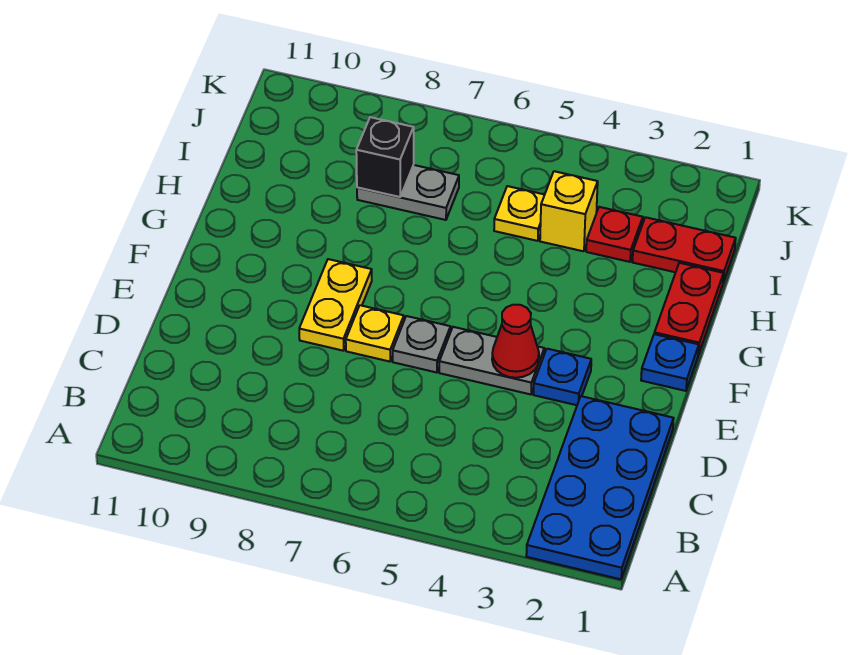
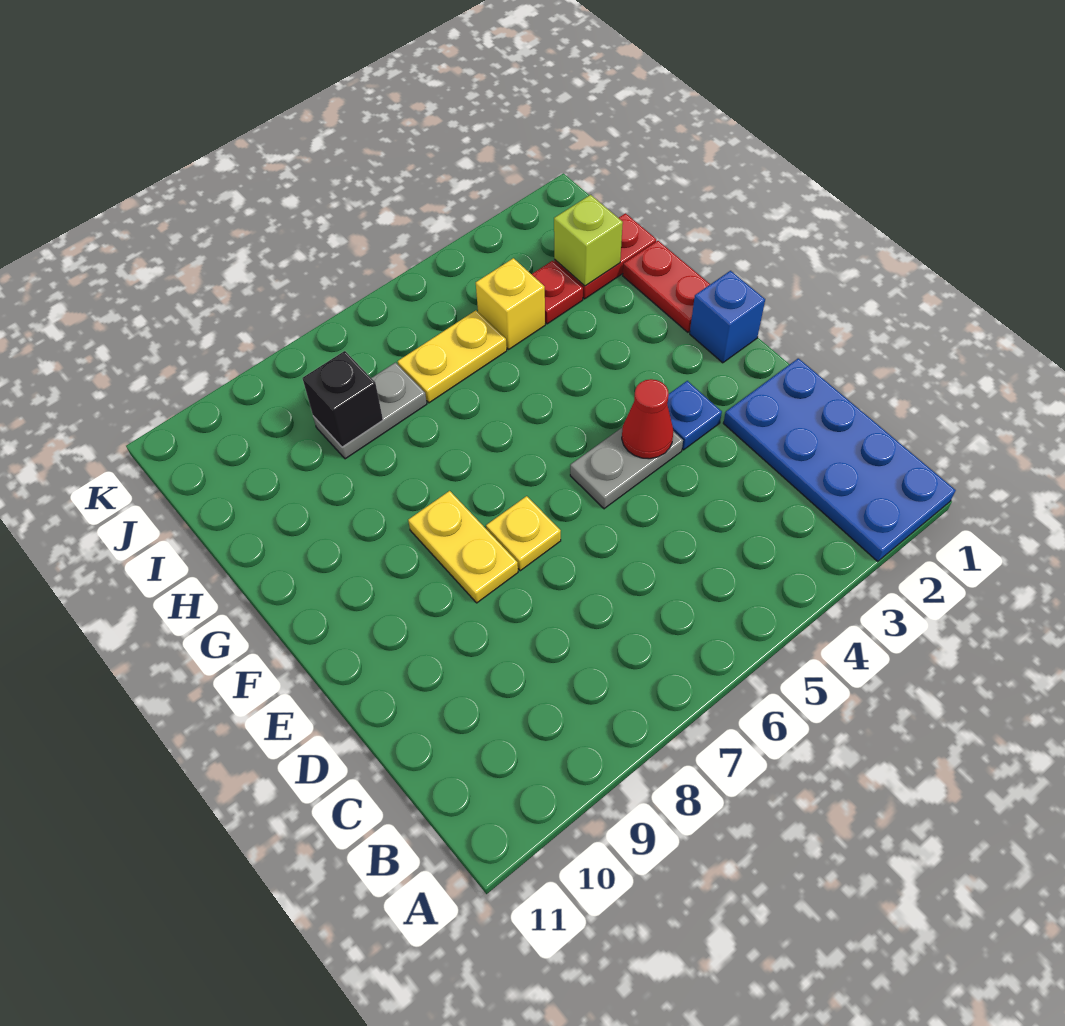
grey plate E6 level 1 -> none
blue plate F1 level 1 -> blue brick F1 level 1
none -> lime brick I2 level 2
yellow plate I5 level 1 -> yellow plate I5:I6 level 1

